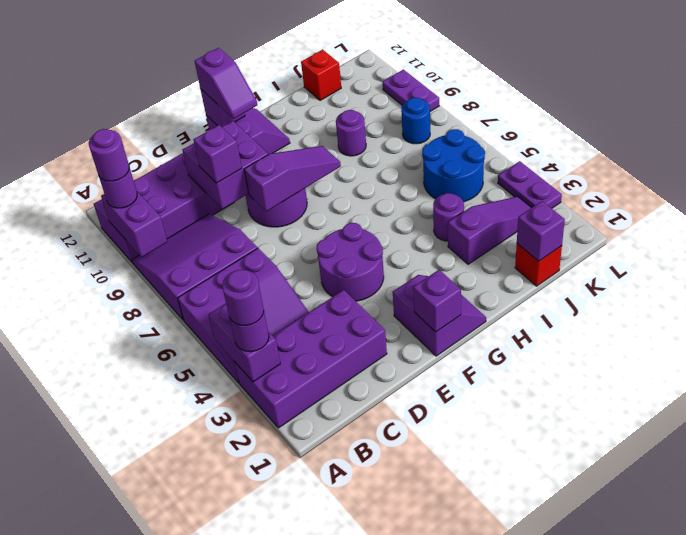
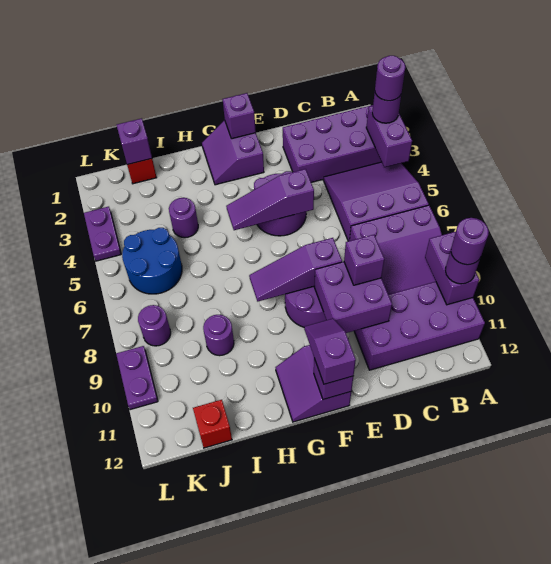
purple slope I3:K3 level 1 top I -> purple slope E5:G5 level 2 top E
blue round brick K8 level 1 -> purple round brick K8 level 1

